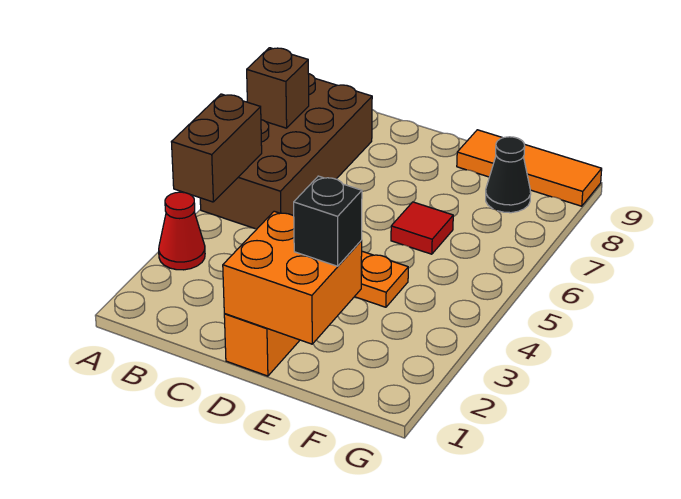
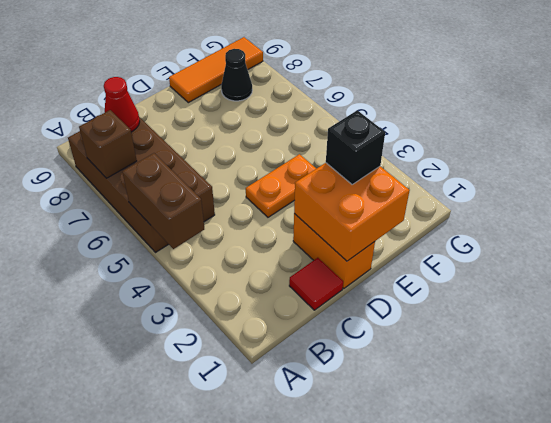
red cone A3 level 1 -> red cone B8 level 2
red tile E6 level 1 -> red tile C1 level 1

